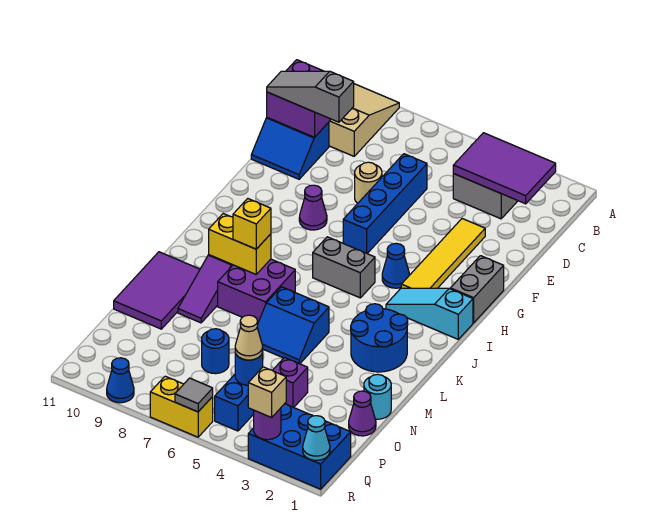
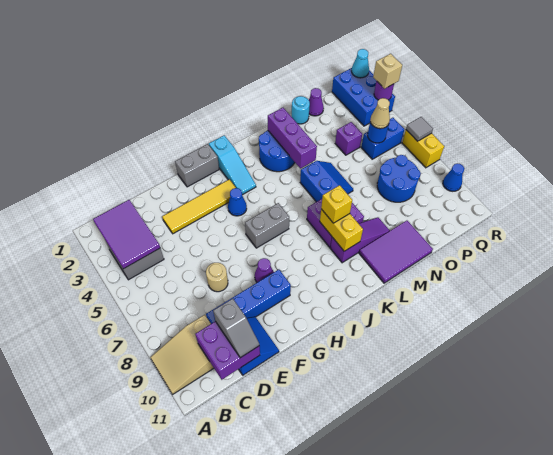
blue brick D6:G6 level 1 -> blue brick D9:G9 level 1
grey slope D9:D11 level 3 top 9 -> grey slope D10:D11 level 3 top 10
grey brick I5:I6 level 1 -> grey brick H6:I6 level 1
none -> purple brick L2:L4 level 2
blue round brick O7 level 1 -> blue round brick O7:P8 level 1

